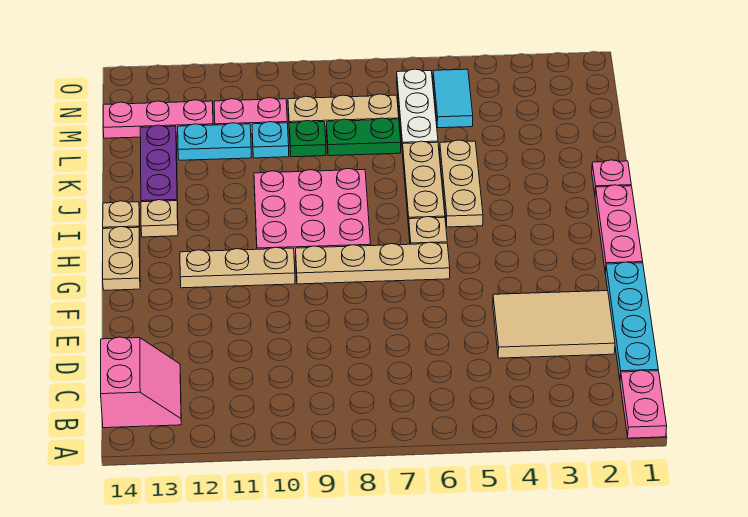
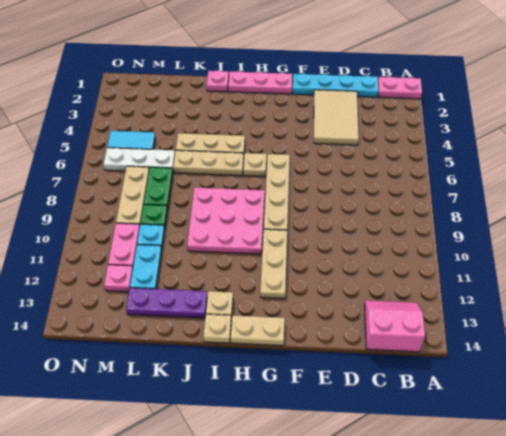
pink plate M12:M14 level 1 -> pink plate M12 level 1

